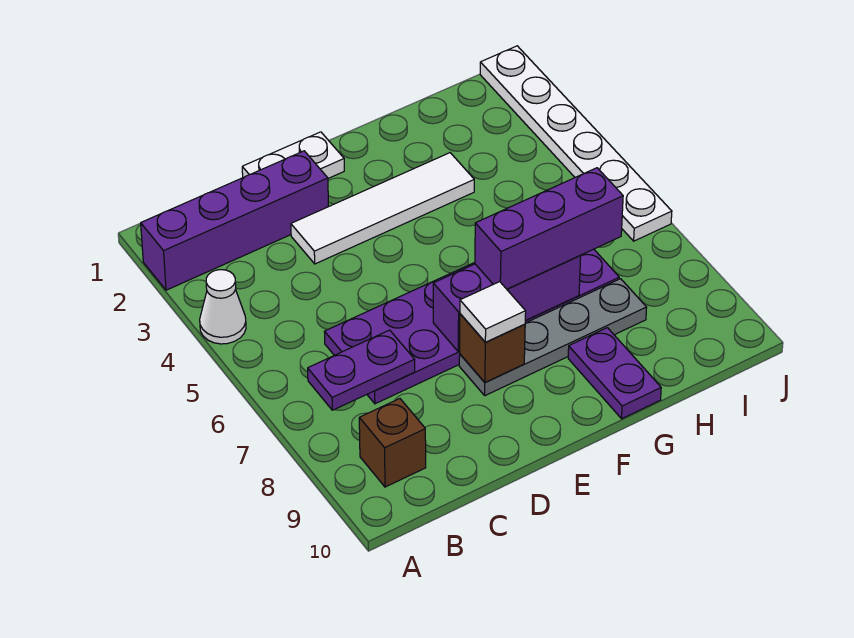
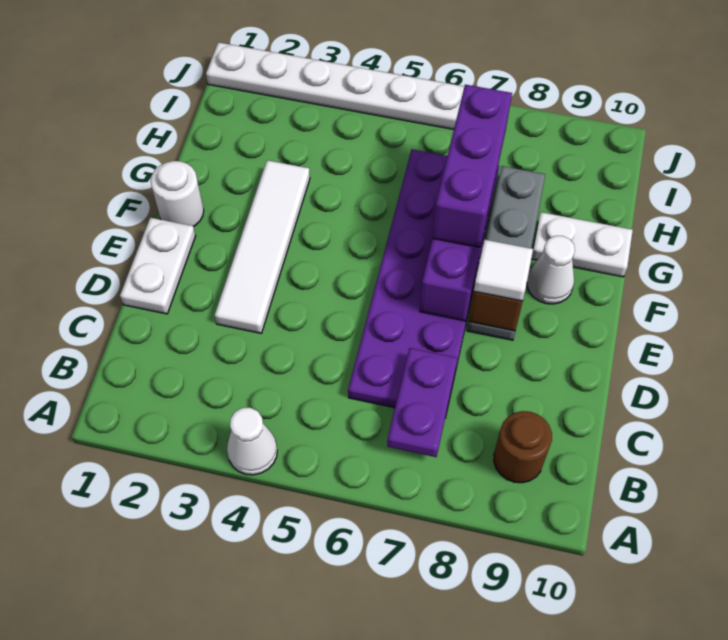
purple brick A2:D2 level 1 -> none
brown brick B9 level 1 -> brown round brick B9 level 1
none -> white round brick F1 level 1
none -> white cone F9 level 1
purple plate G9:G10 level 1 -> white plate G9:G10 level 1

